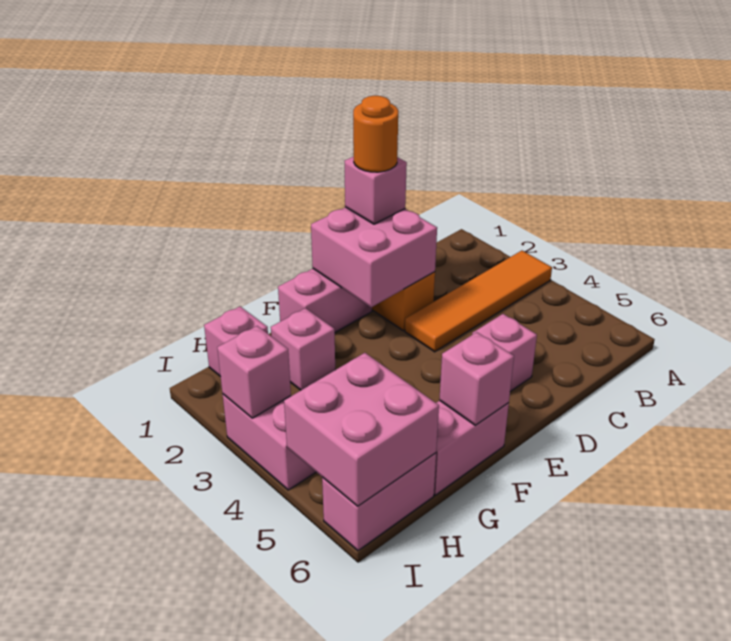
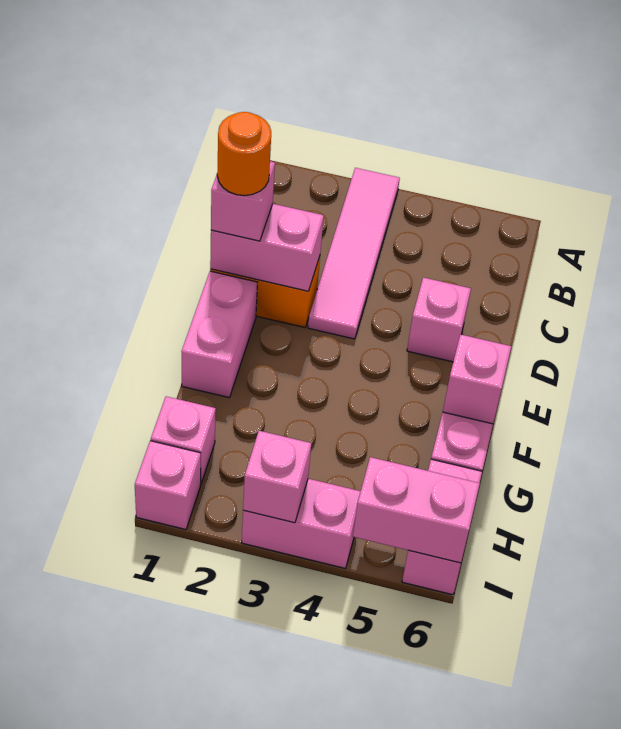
orange tile A3:D3 level 1 -> pink tile A3:D3 level 1
pink brick D1:E2 level 2 -> pink brick D1:D2 level 2
pink brick G2 level 1 -> pink brick I1 level 1
pink brick H5:I6 level 2 -> pink brick I5:I6 level 2

